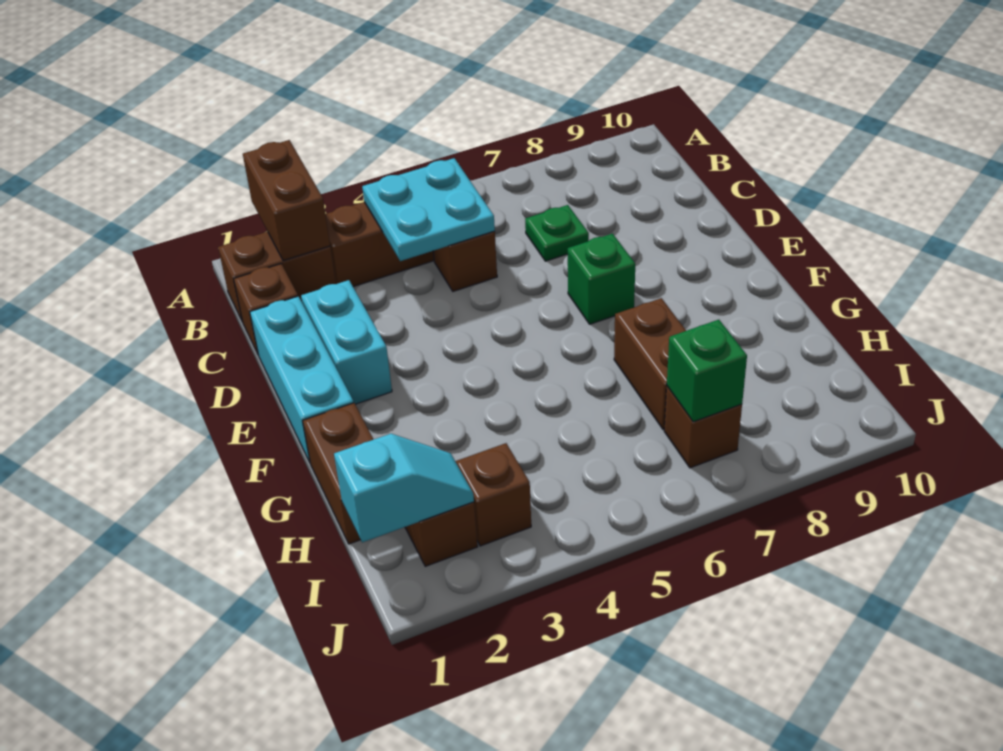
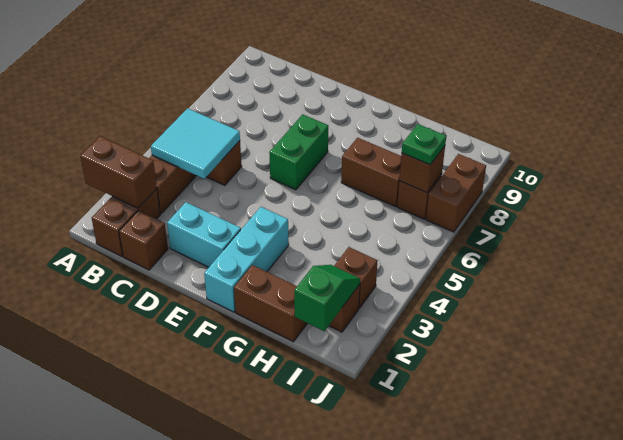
cyan plate B4:C5 level 2 -> cyan tile B4:C5 level 2
green plate C7 level 1 -> green plate I7 level 3
cyan brick D1:F1 level 1 -> cyan brick F1:F3 level 1
green brick E7 level 1 -> green brick E6:E7 level 1
cyan slope I1:I2 level 2 top 1 -> green slope I1:I2 level 2 top 1
green brick I7 level 2 -> brown brick I7 level 2
none -> brown brick J7:J8 level 1

